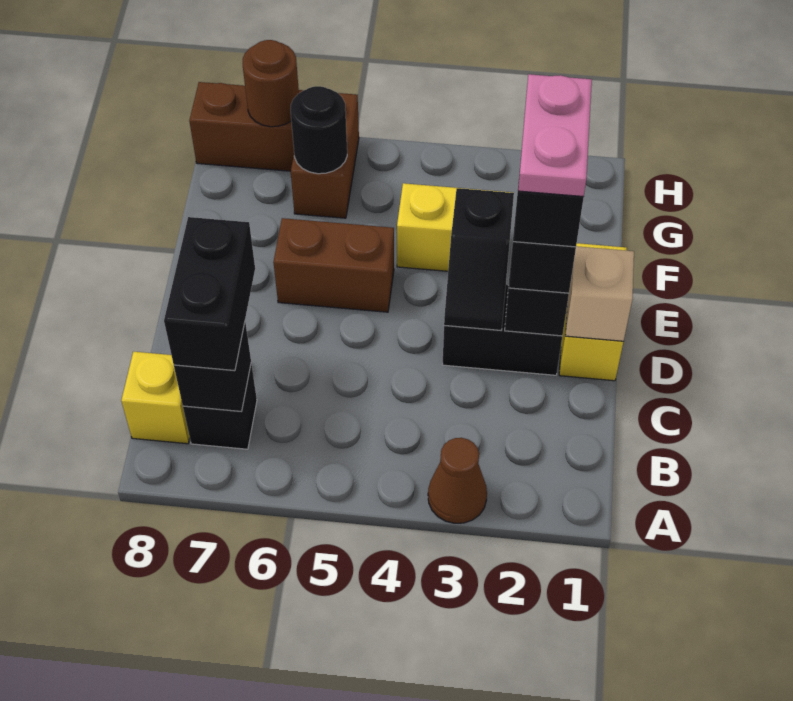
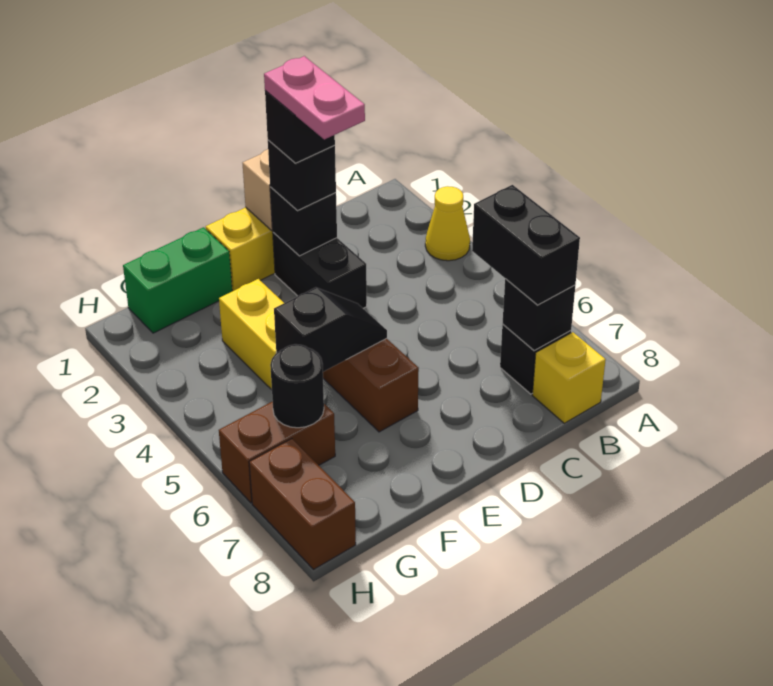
brown cone A3 level 1 -> yellow cone A3 level 1
black brick B7:C7 level 3 -> black brick B6:B7 level 3
pink plate D2:E2 level 5 -> pink plate D2:D3 level 5
black slope D3:E3 level 2 top E -> black slope E5:F5 level 2 top F
none -> green brick F1:G1 level 1
brown round brick H7 level 2 -> none

